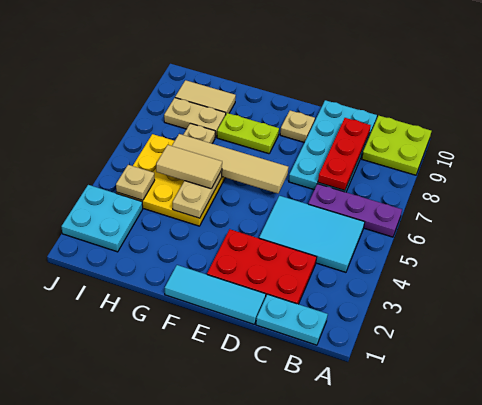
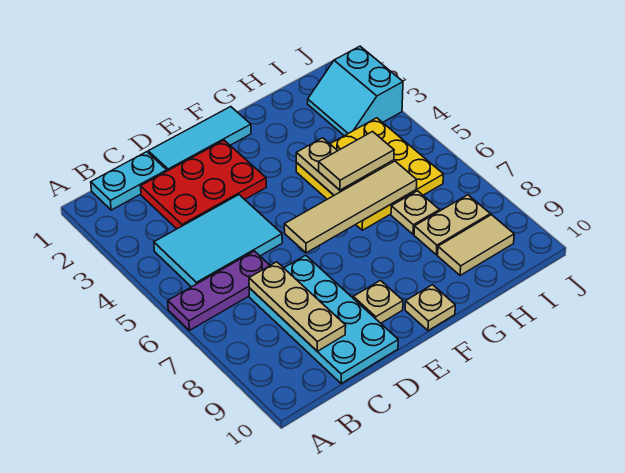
lime plate A9:B10 level 1 -> none
red plate C7:C9 level 2 -> tan plate C7:C9 level 2
lime plate F8:G8 level 1 -> none
cyan plate I2:J3 level 1 -> cyan slope I2:J3 level 1 top J
tan plate I4 level 2 -> tan plate F10 level 1

